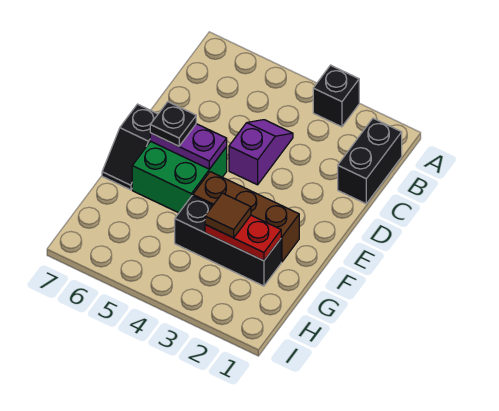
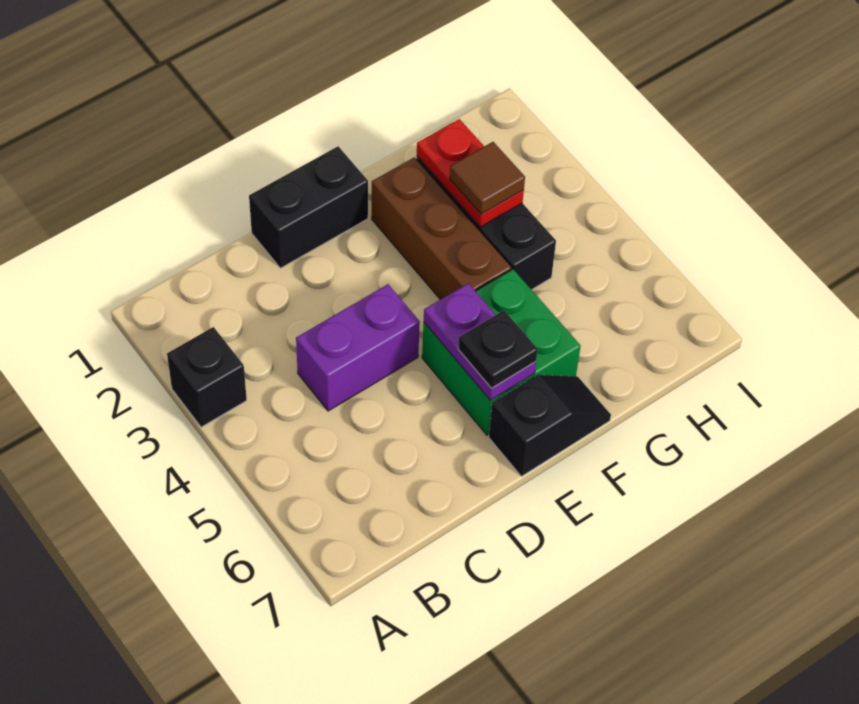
black brick B1:C1 level 1 -> black brick D1:E1 level 1
purple slope C4:D4 level 1 top D -> purple brick C4:D4 level 1

